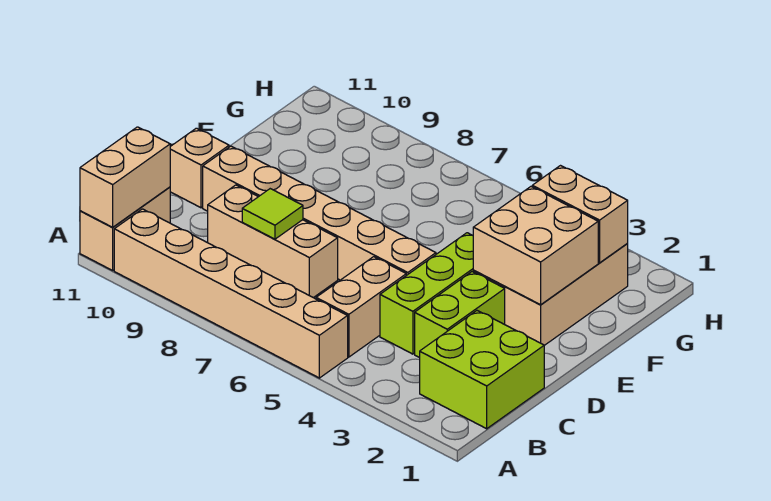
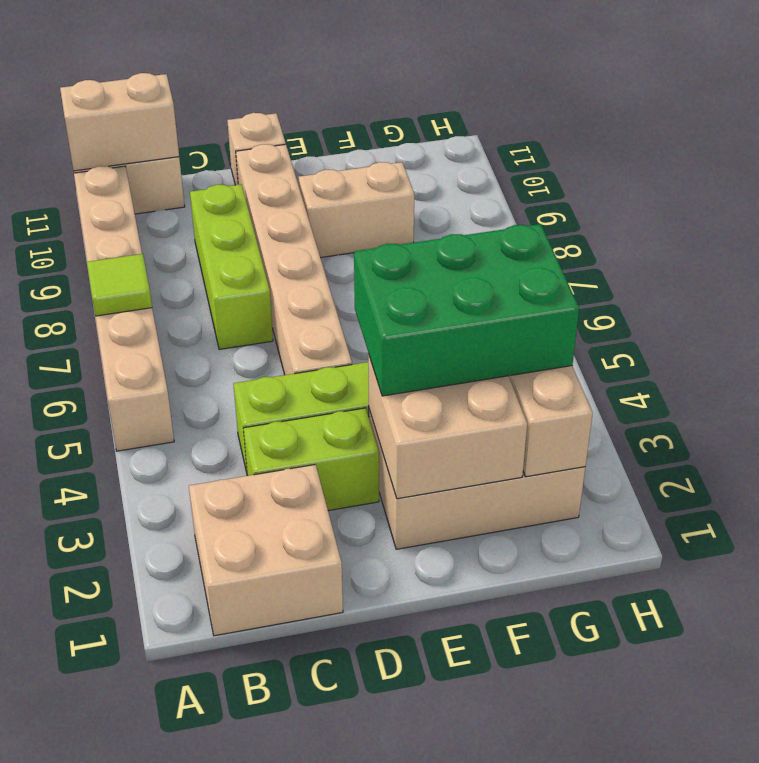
lime brick B1:C2 level 1 -> tan brick B1:C2 level 1
tan brick B5:C5 level 1 -> tan brick E9:F9 level 1
tan brick C7:C9 level 1 -> lime brick C7:C9 level 1
lime tile C8 level 2 -> lime tile A7 level 2
none -> green brick E3:G4 level 3

